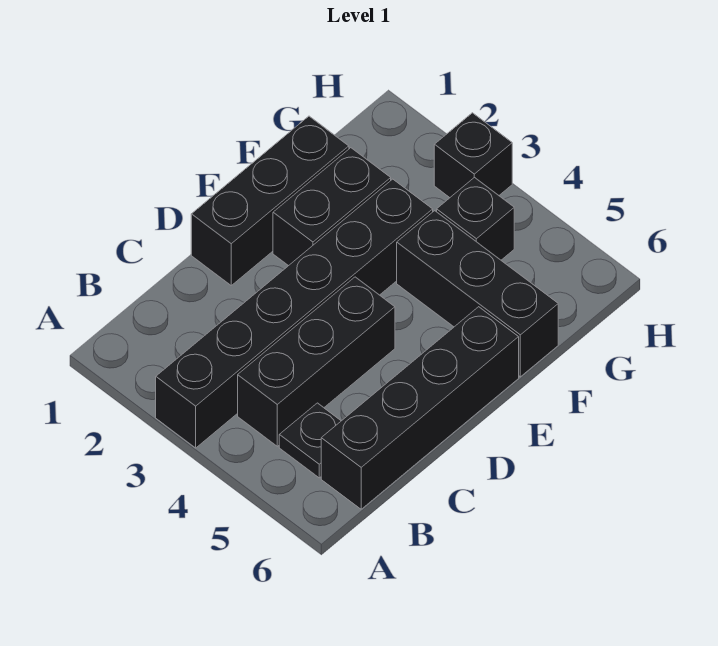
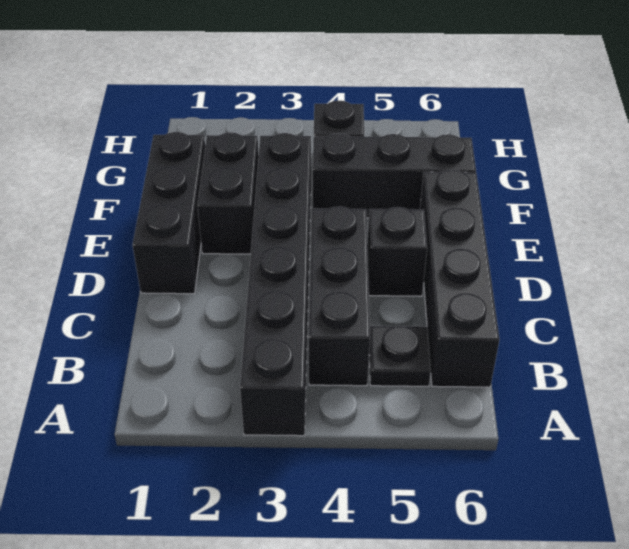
black brick H3 level 1 -> black brick D5 level 1

